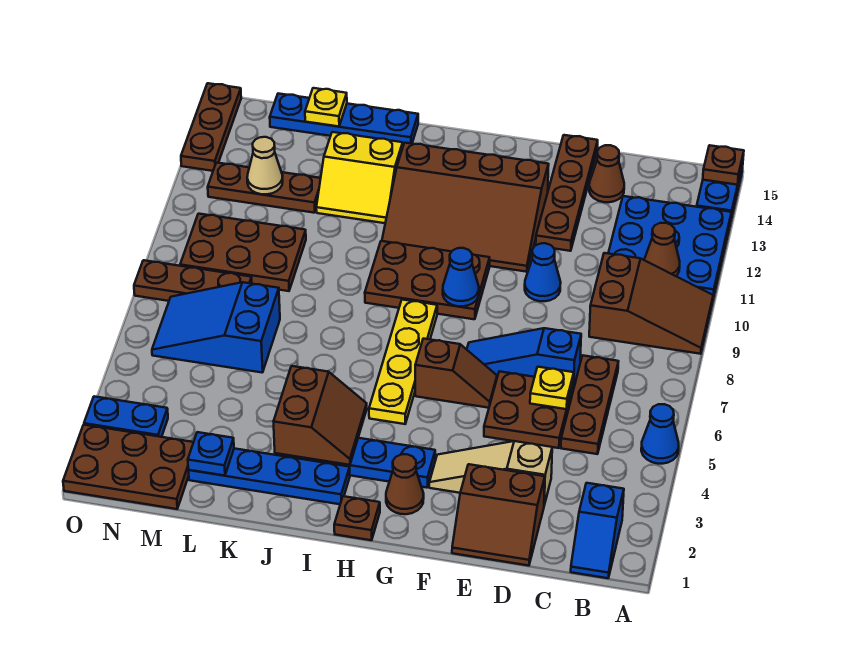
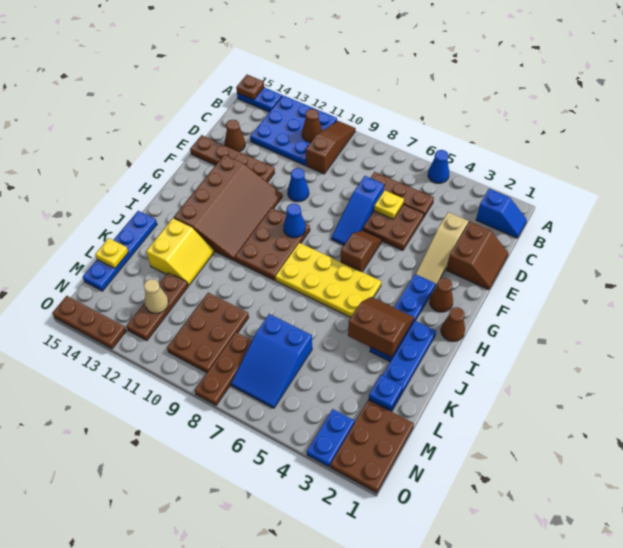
brown slope A9:C10 level 1 top C -> brown slope A10:C10 level 1 top C
brown plate H1 level 1 -> brown cone H1 level 1
yellow plate H5:H8 level 1 -> yellow plate H5:I8 level 1

